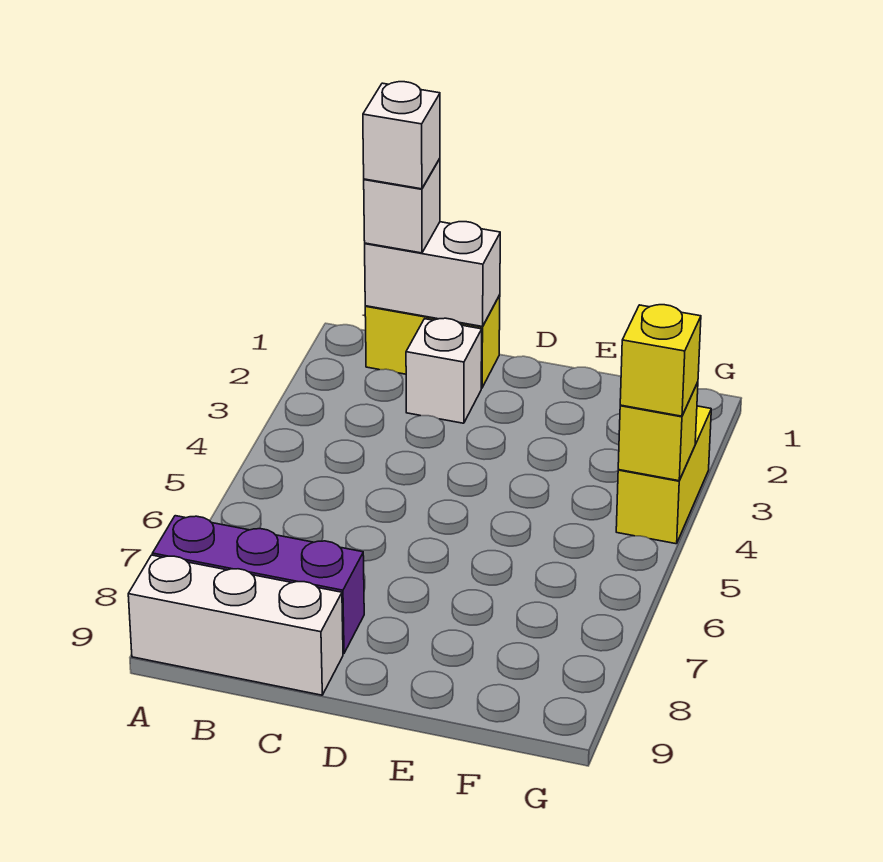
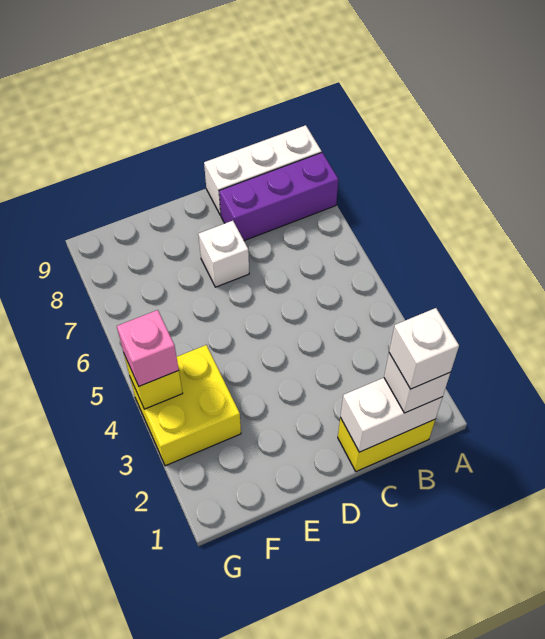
white brick C2 level 1 -> white brick D7 level 1
yellow brick G3:G4 level 1 -> yellow brick F3:G4 level 1
yellow brick G4 level 3 -> pink brick G4 level 3

